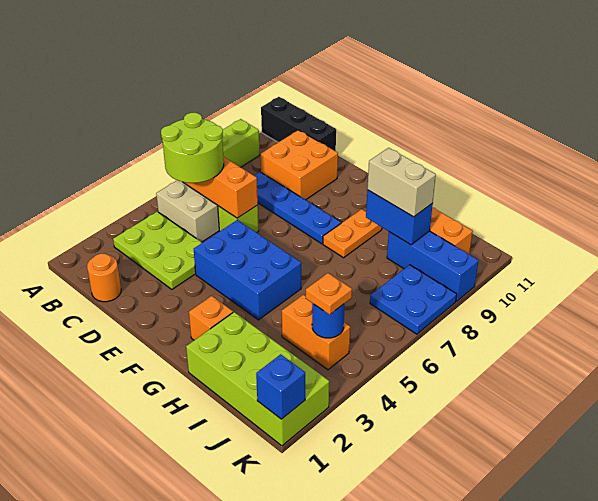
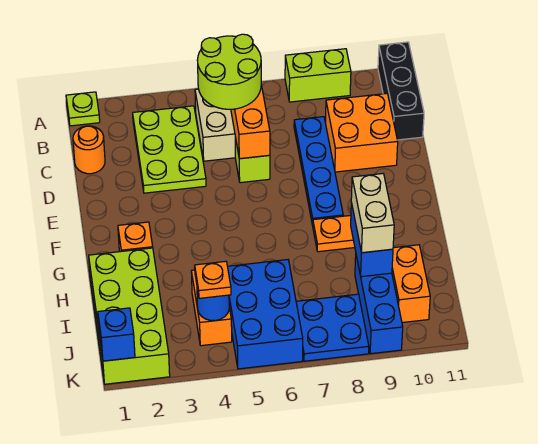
none -> lime plate A1 level 1
blue brick E4:G5 level 1 -> blue brick I5:K6 level 1

